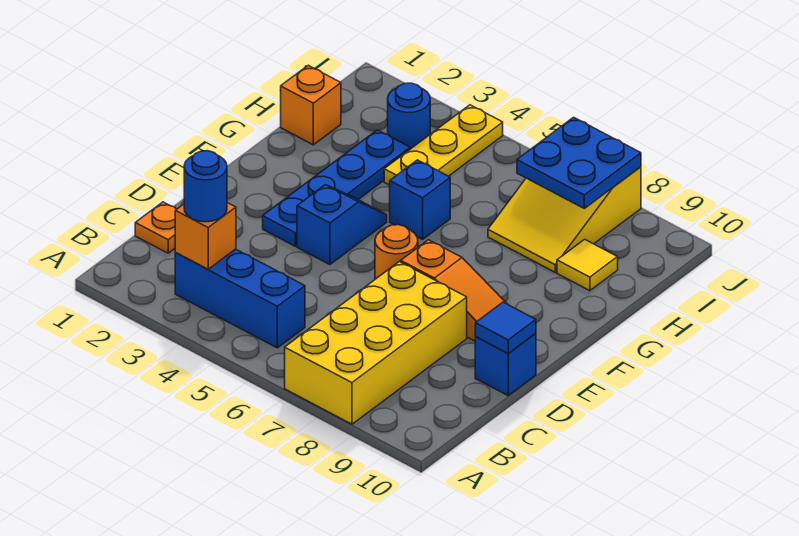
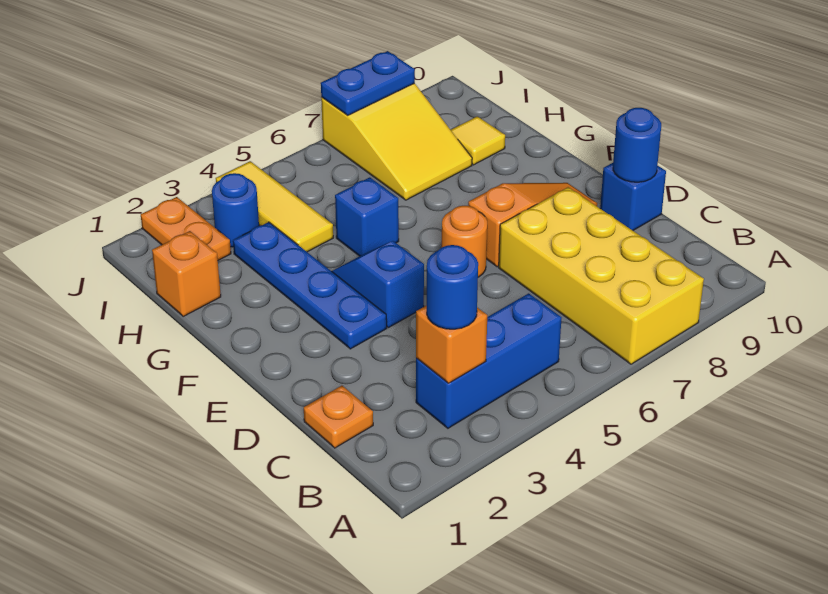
blue tile D10 level 2 -> blue round brick D10 level 2
yellow plate H4:J4 level 1 -> yellow tile H4:J4 level 1
none -> orange plate I2:J2 level 1
blue plate I7:J8 level 2 -> blue plate J7:J8 level 2

